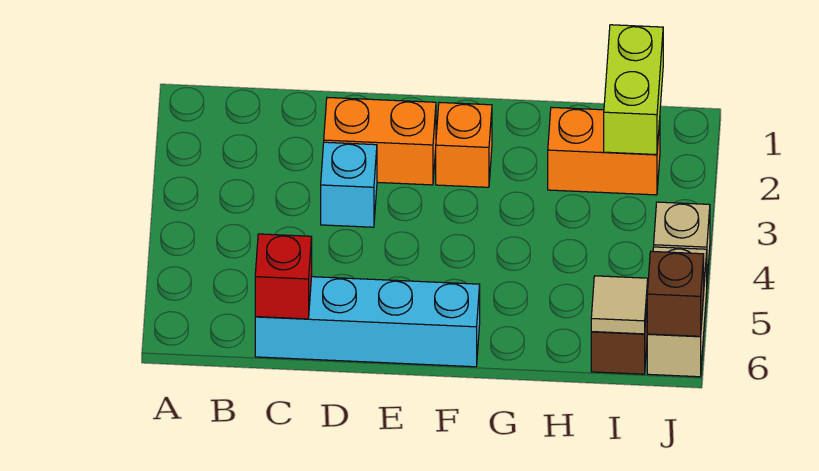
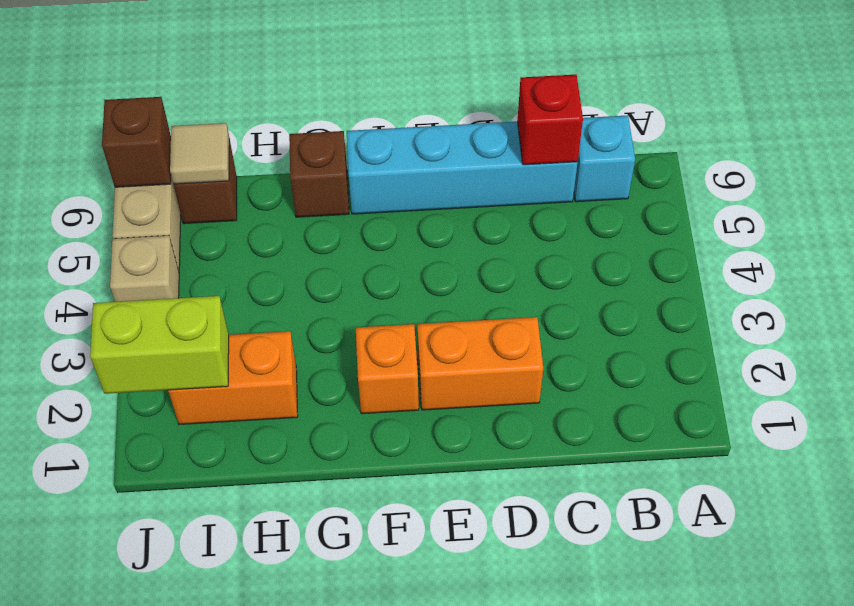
cyan brick D3 level 1 -> cyan brick B6 level 1
none -> brown brick G6 level 1
lime brick I1:I2 level 2 -> lime brick I2:J2 level 2

